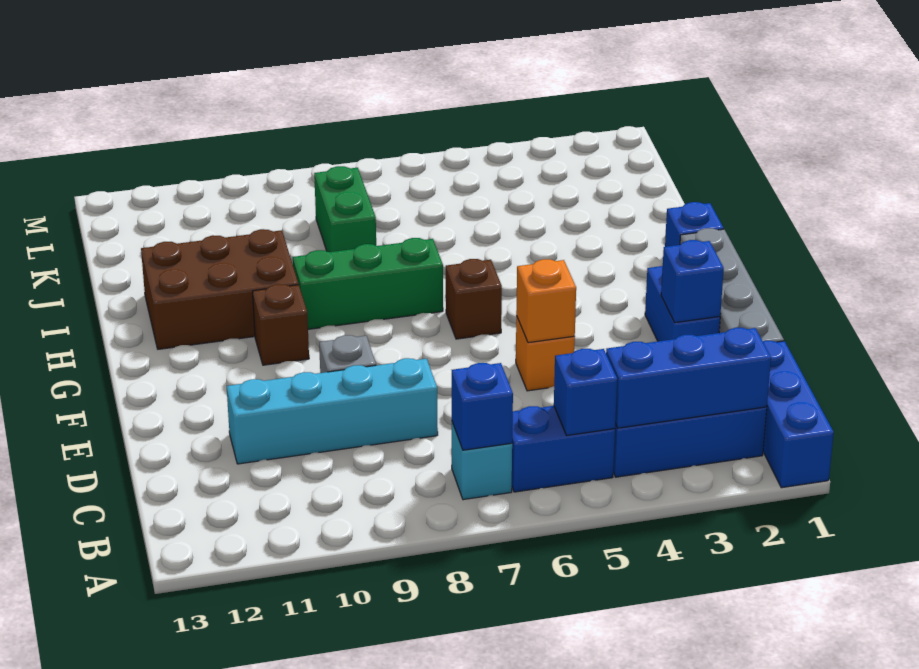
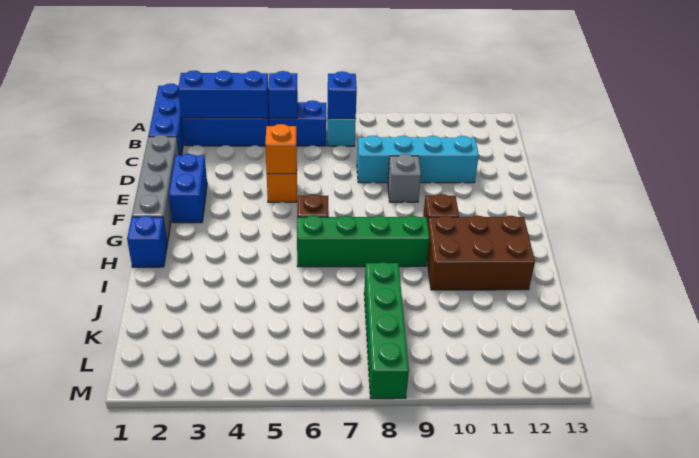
blue brick E2 level 2 -> none
green brick H7:H9 level 1 -> green brick H6:H9 level 1
green brick J8:K8 level 1 -> green brick J8:M8 level 1

